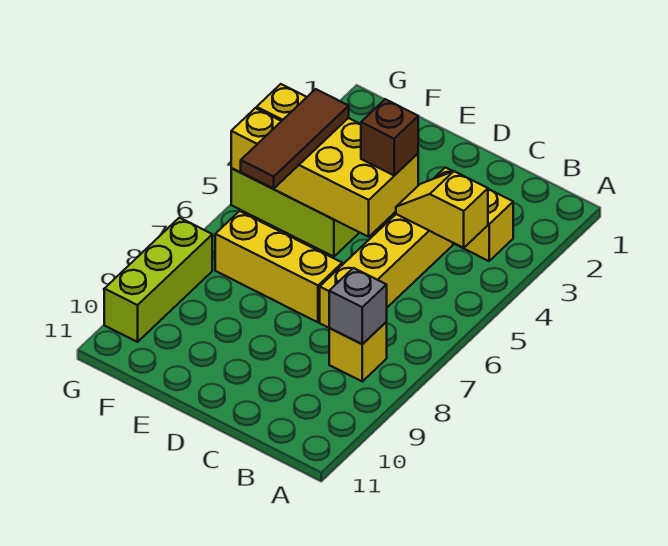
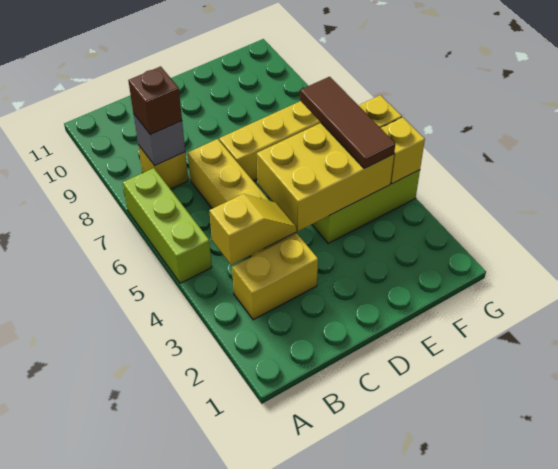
brown brick D4 level 3 -> brown brick B8 level 3
lime brick G8:G10 level 1 -> lime brick A5:A7 level 1

